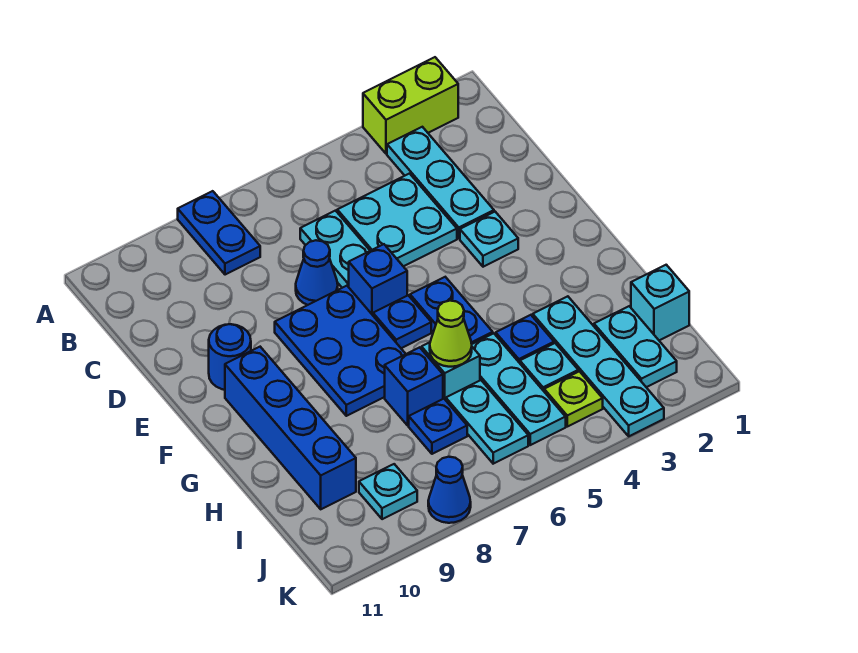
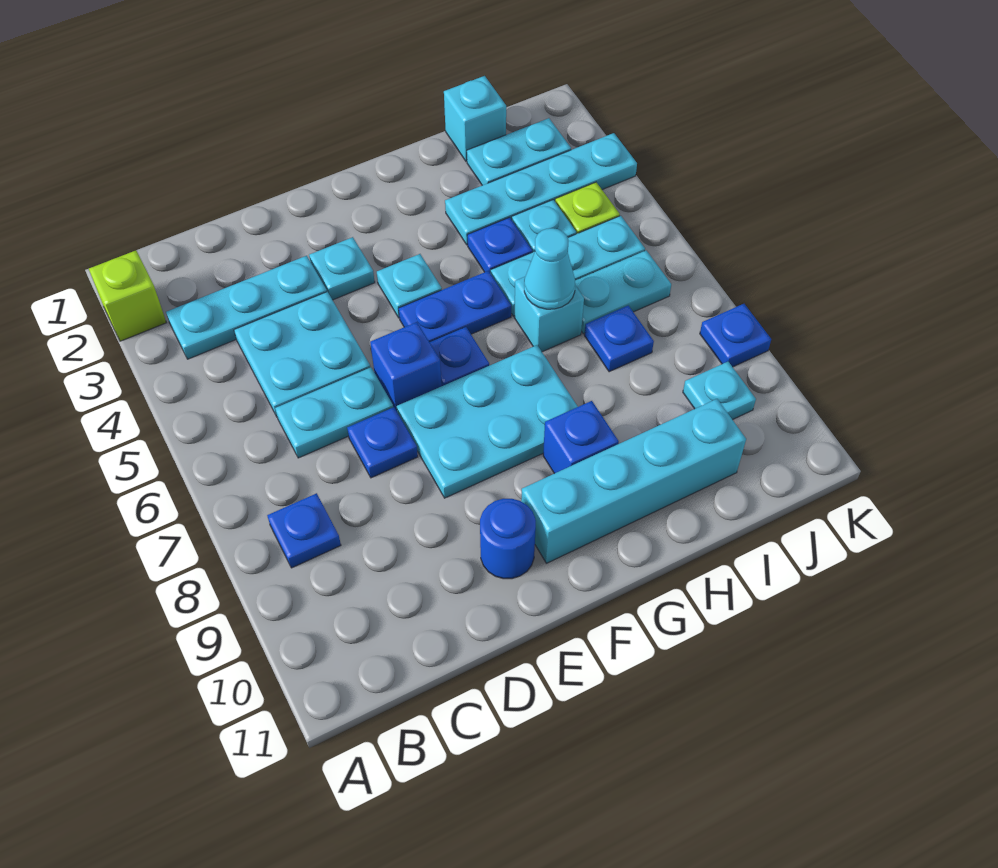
lime brick A2:A3 level 1 -> lime brick A2 level 1
blue plate A8:B8 level 1 -> blue plate B8 level 1
blue cone D7 level 1 -> blue plate D7 level 1
blue plate E7:G8 level 1 -> cyan plate E7:G8 level 1
none -> cyan plate F4 level 1
blue brick F10:I10 level 1 -> cyan brick F10:I10 level 1
lime cone H6 level 2 -> cyan cone H6 level 2
blue brick H7 level 1 -> blue brick G9 level 1
blue cone K8 level 1 -> blue plate K8 level 1

